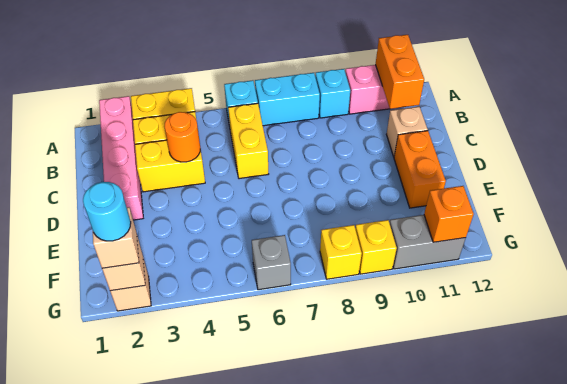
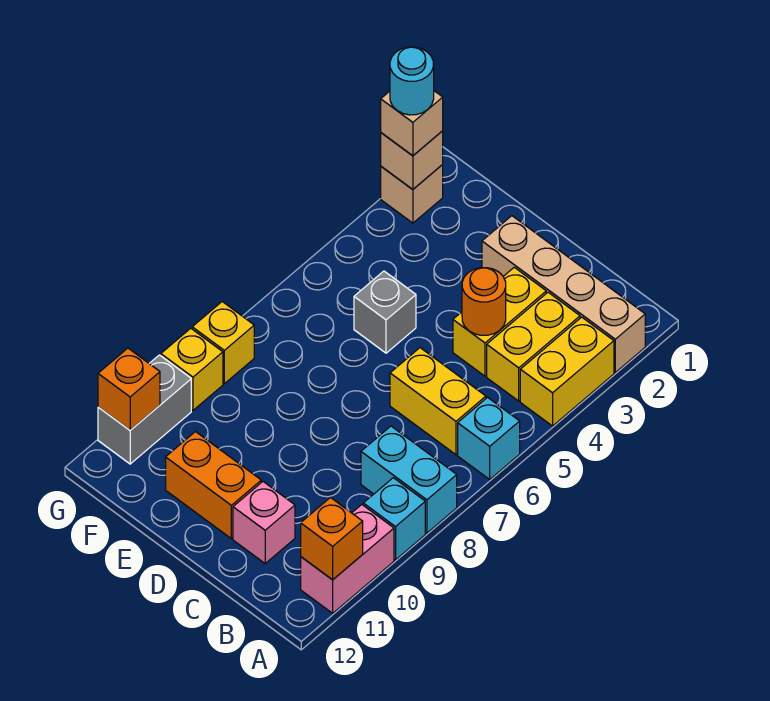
pink brick A2:D2 level 1 -> tan brick A2:D2 level 1
cyan brick A7:A8 level 1 -> cyan brick A8:B8 level 1
orange brick A11:B11 level 2 -> orange brick A11 level 2
tan brick C11 level 1 -> pink brick C11 level 1
grey brick G6 level 1 -> grey brick E5 level 1

